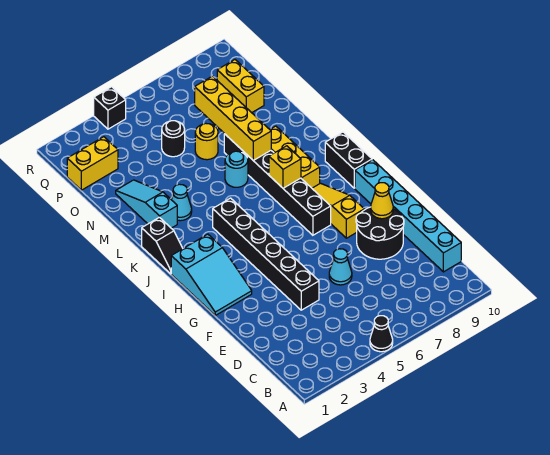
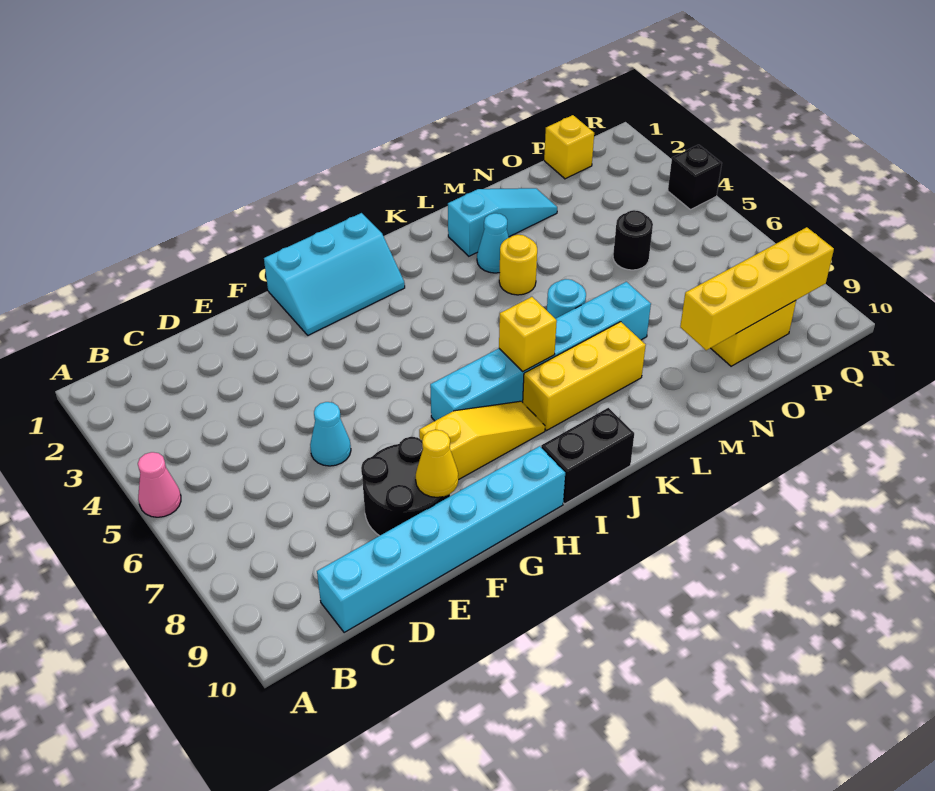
black cone A5 level 1 -> pink cone A5 level 1
black brick E4:J4 level 1 -> none
cyan slope G1:I2 level 1 top I -> cyan slope G1:I2 level 1 top 1
black brick H7:M7 level 1 -> cyan brick H7:M7 level 1
black slope J1:K1 level 1 top K -> none
yellow brick L7:O7 level 2 -> yellow brick N9:Q9 level 2
yellow round brick N6 level 1 -> yellow round brick L4 level 1
yellow brick P1:P2 level 1 -> yellow brick P1 level 1

